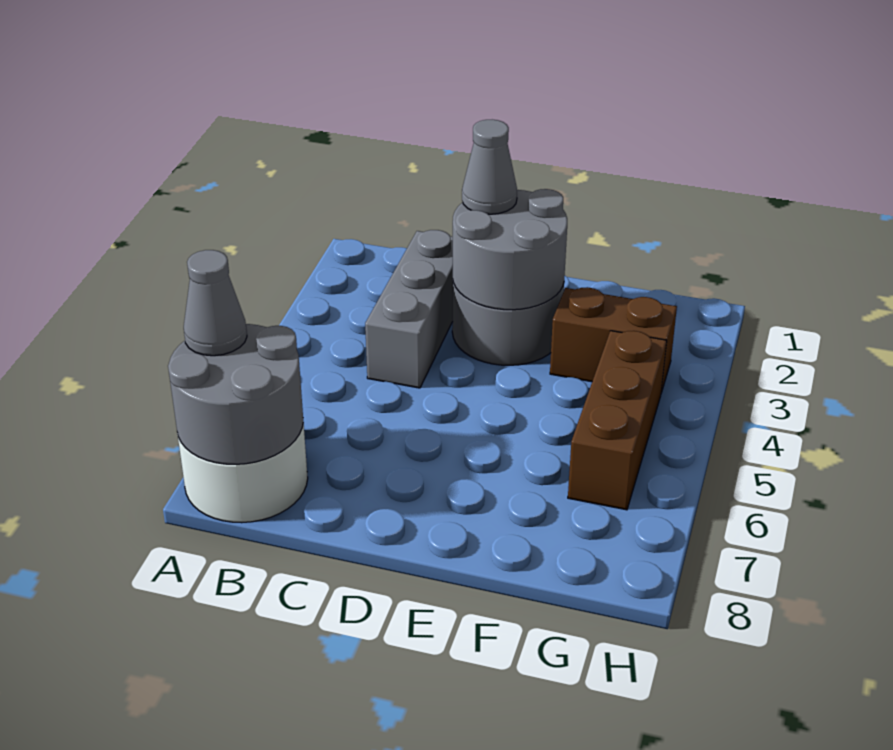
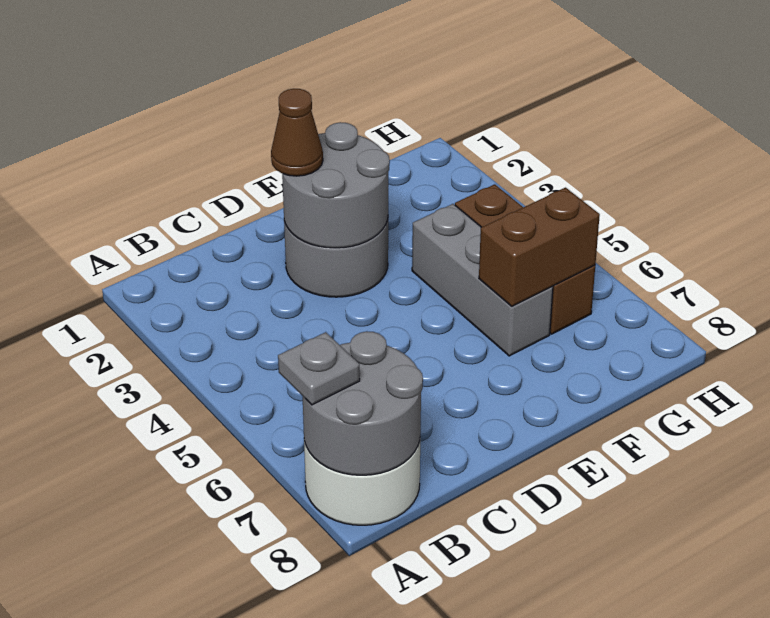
grey cone A7 level 3 -> grey plate A7 level 3
grey brick C2:C4 level 1 -> grey brick F4:F6 level 1
grey cone D2 level 3 -> brown cone D2 level 3
brown brick F3:G3 level 1 -> brown brick F6:G6 level 2

